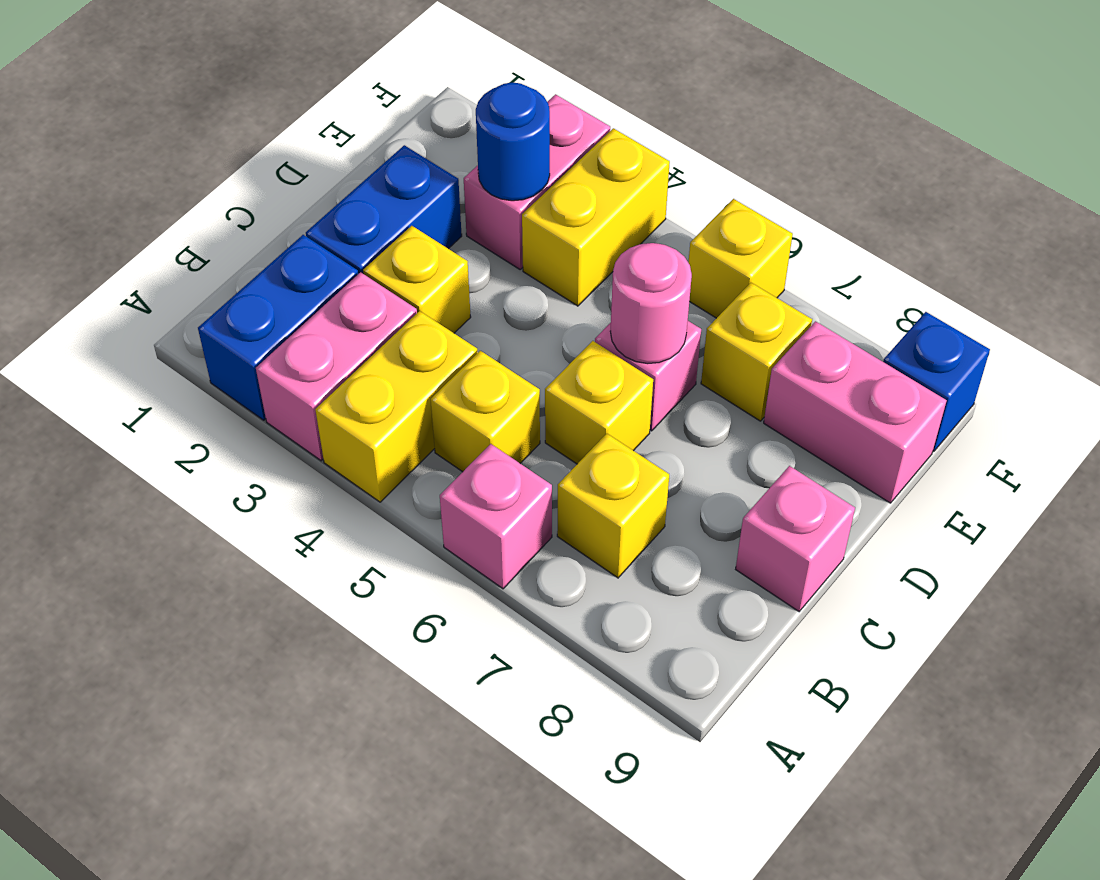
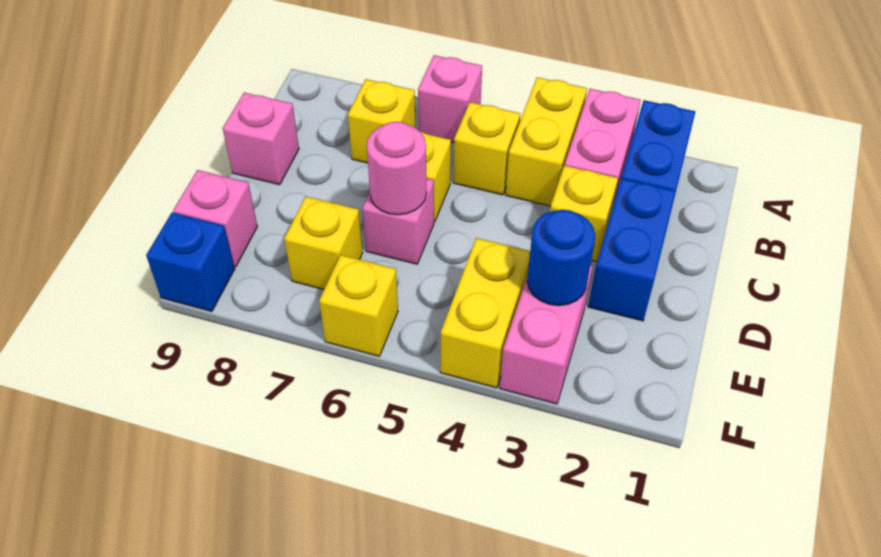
pink brick E8:E9 level 1 -> pink brick E9 level 1

